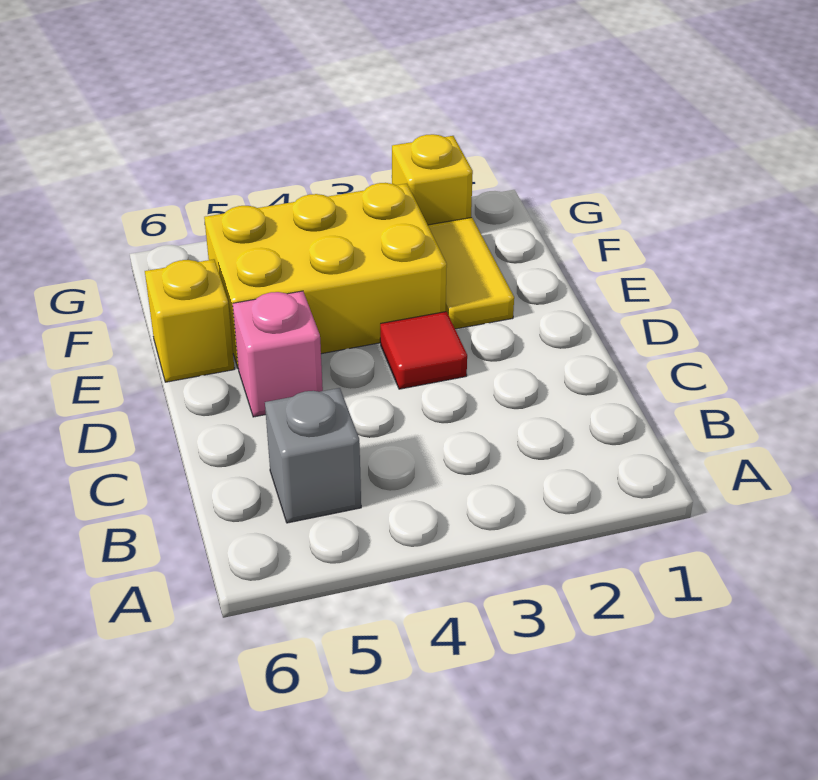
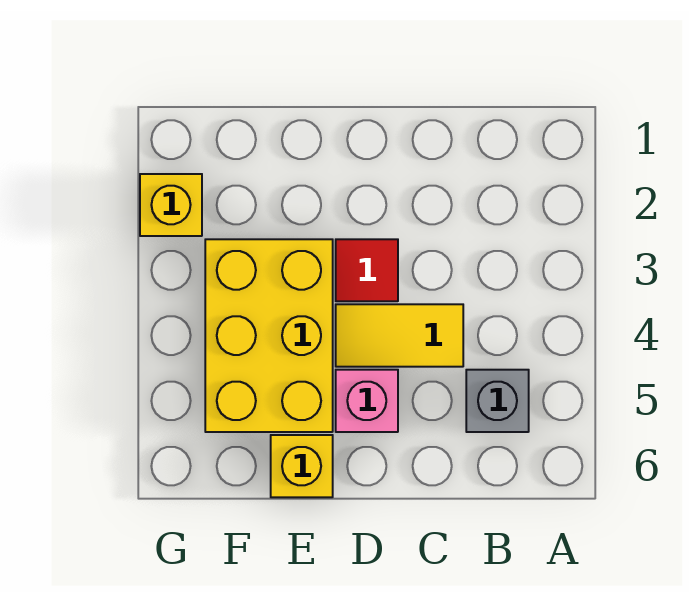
yellow tile E2:F2 level 1 -> yellow tile C4:D4 level 1

